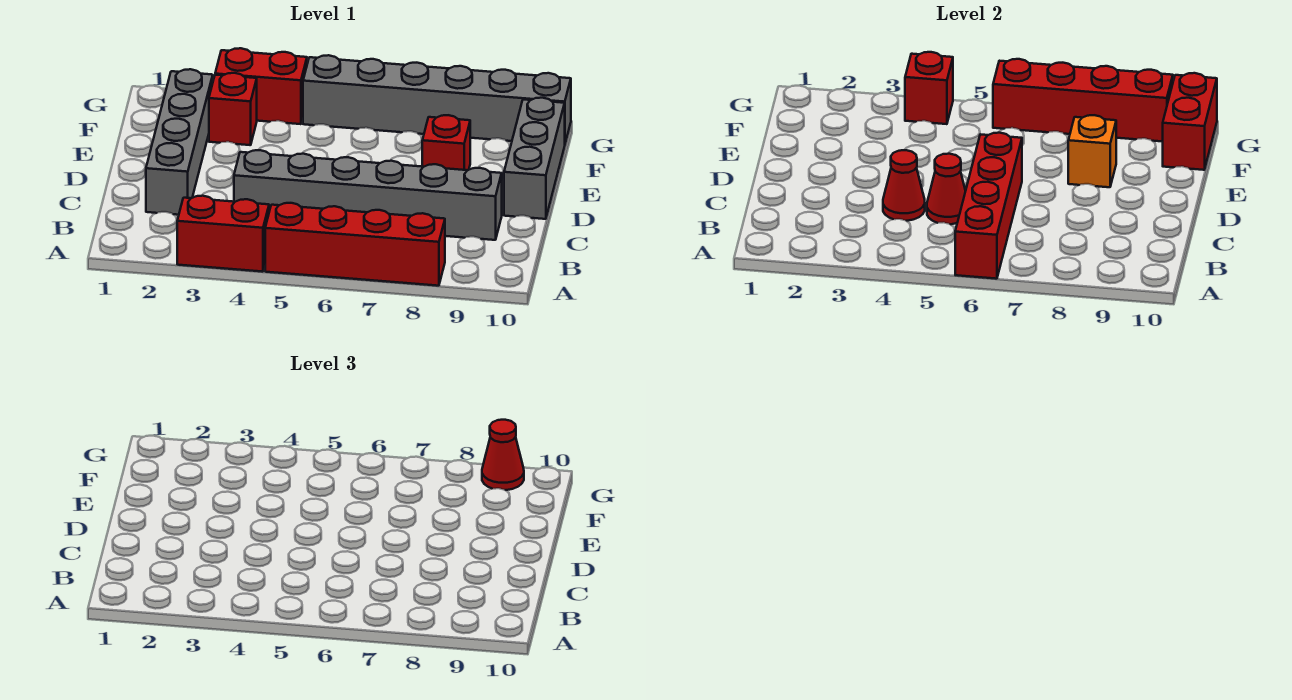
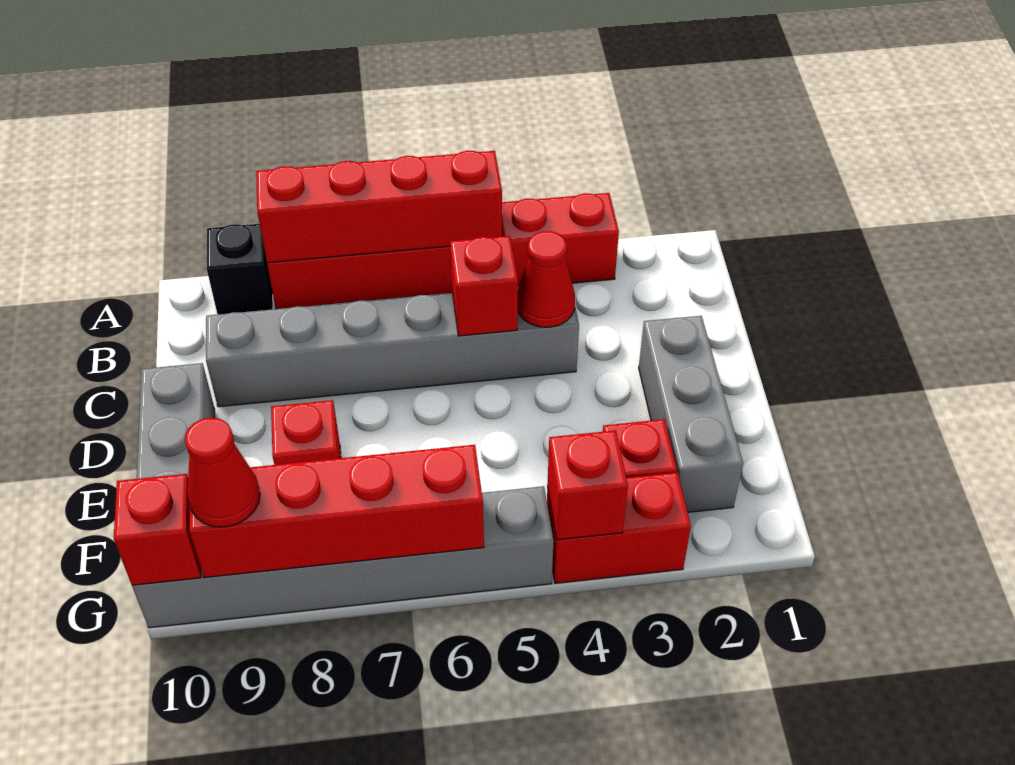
red brick A6:D6 level 2 -> red brick A5:A8 level 2
none -> black brick A9 level 1
grey brick C2:F2 level 1 -> grey brick D2:F2 level 1
red cone C5 level 2 -> red brick C5 level 2
orange brick E8 level 2 -> none
red brick F10:G10 level 2 -> red brick G10 level 2

